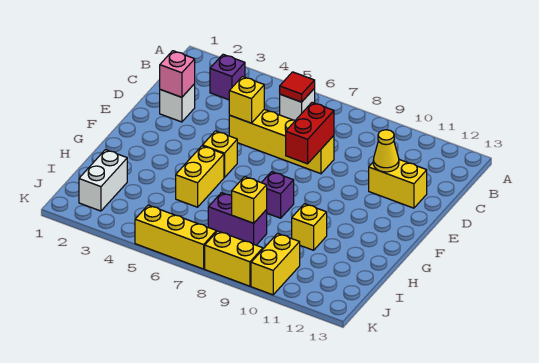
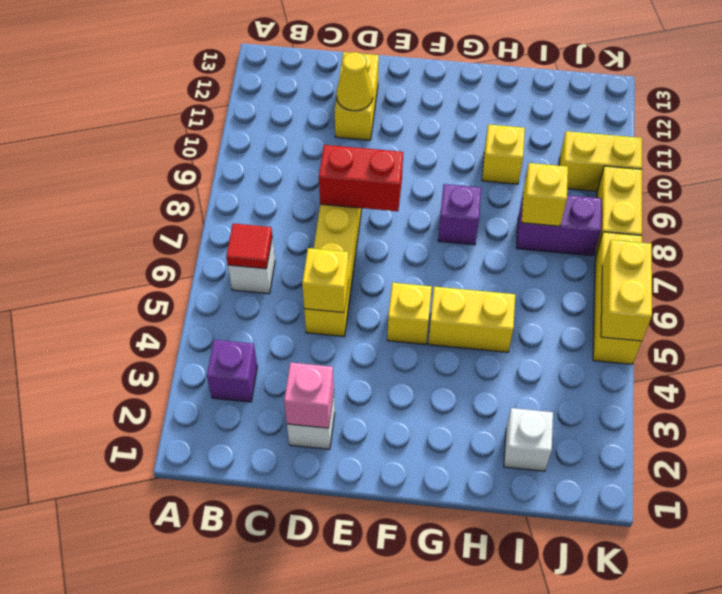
white brick I2:J2 level 1 -> white brick I2 level 1
purple brick I7:I8 level 1 -> purple brick I8:J8 level 1
none -> yellow brick K5:K6 level 2

